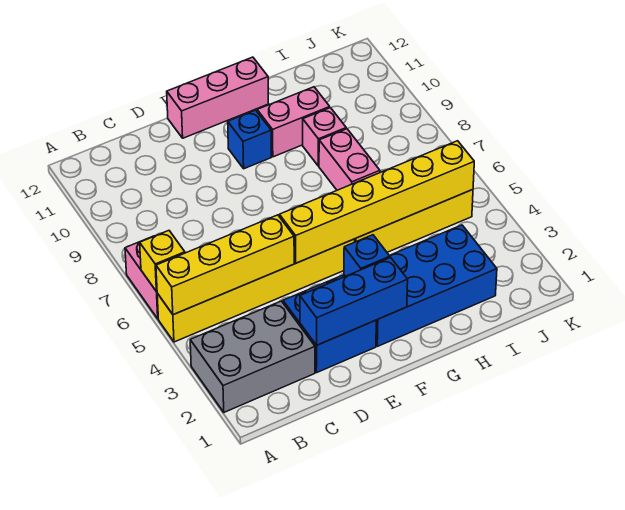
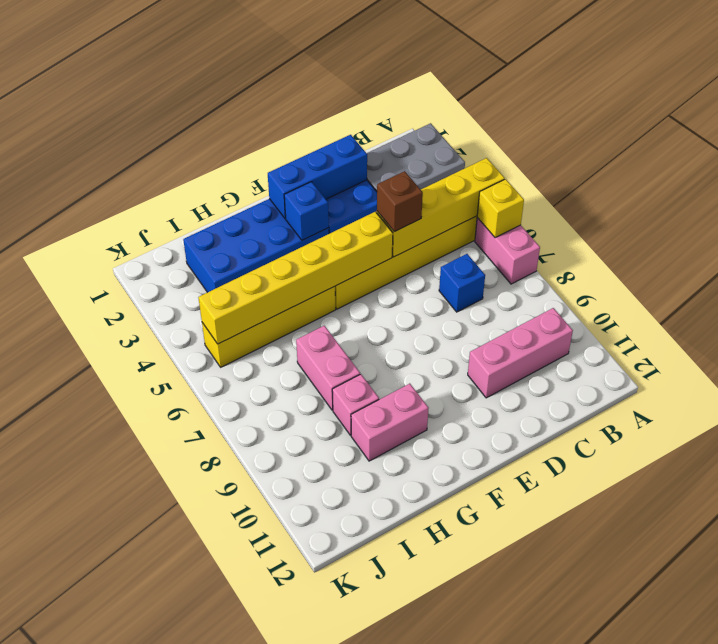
none -> brown brick D5 level 3
pink brick E12:G12 level 1 -> pink brick B10:D10 level 1
blue brick F10 level 1 -> blue brick C7 level 1

